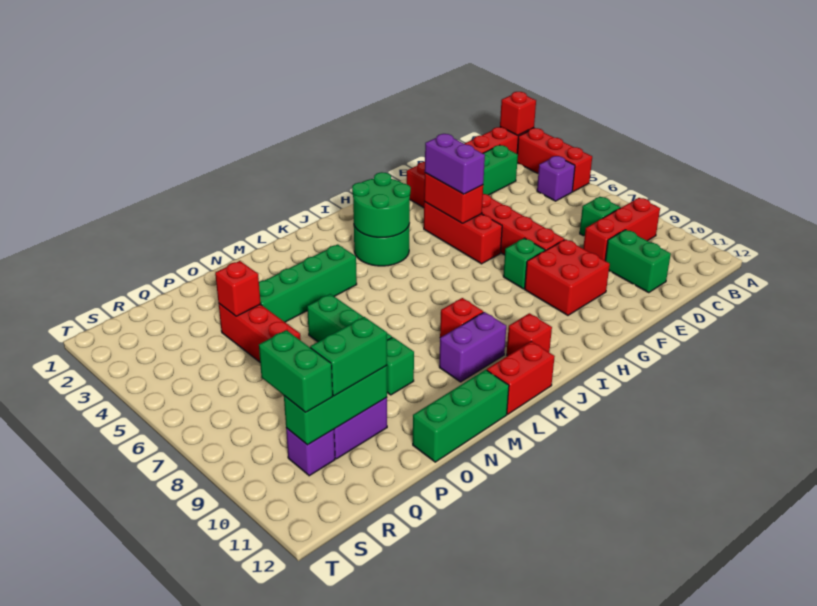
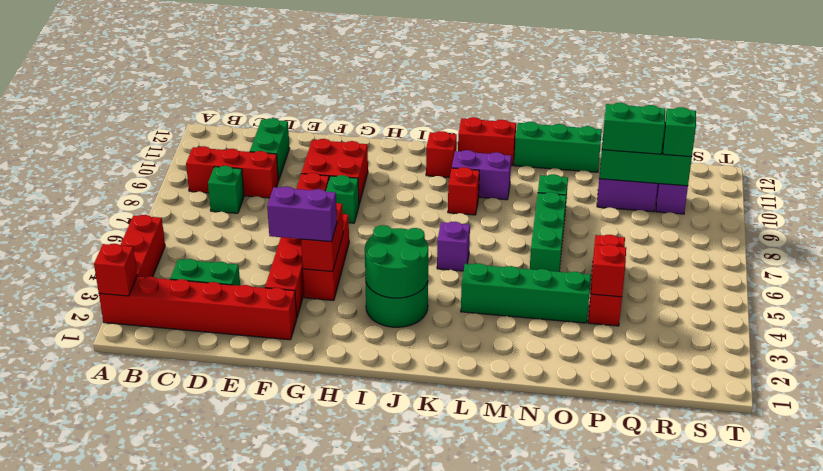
purple brick B5 level 1 -> purple brick K6 level 1
purple brick G4:G5 level 3 -> purple brick F4:G4 level 3
green brick R9:R10 level 3 -> green brick R10 level 3

